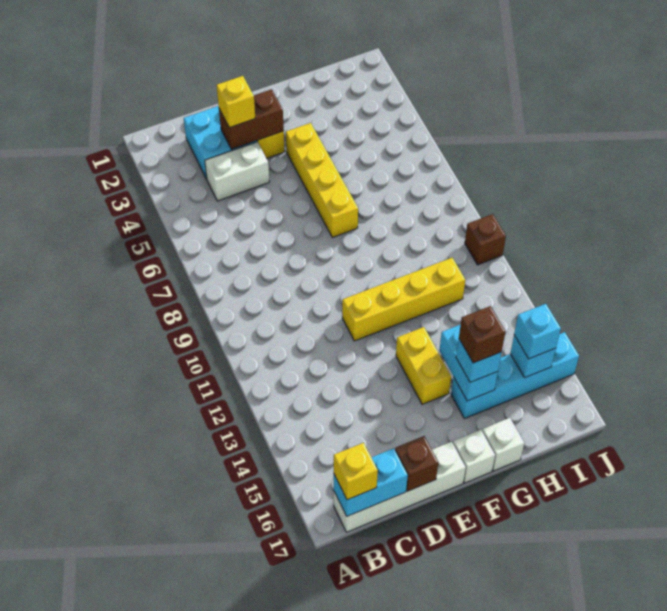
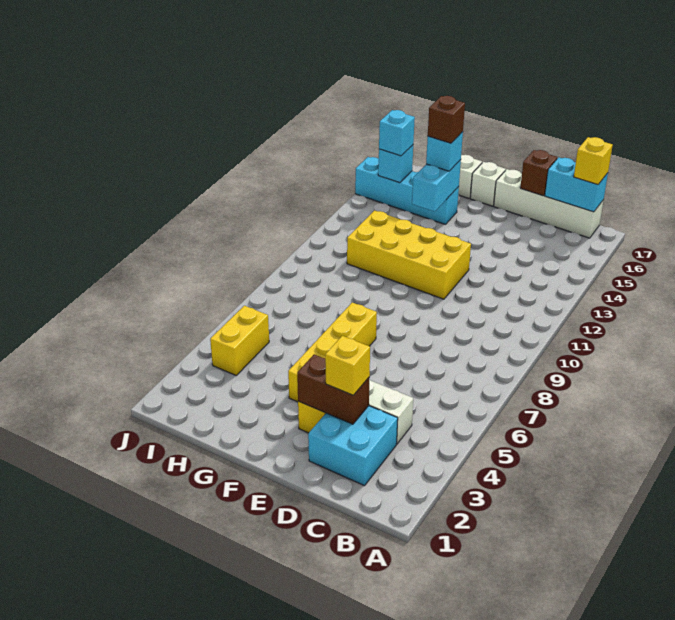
yellow brick E11:H11 level 1 -> yellow brick E11:H12 level 1
yellow brick F13:F14 level 1 -> yellow brick I4:I5 level 1
brown brick J10 level 1 -> none

